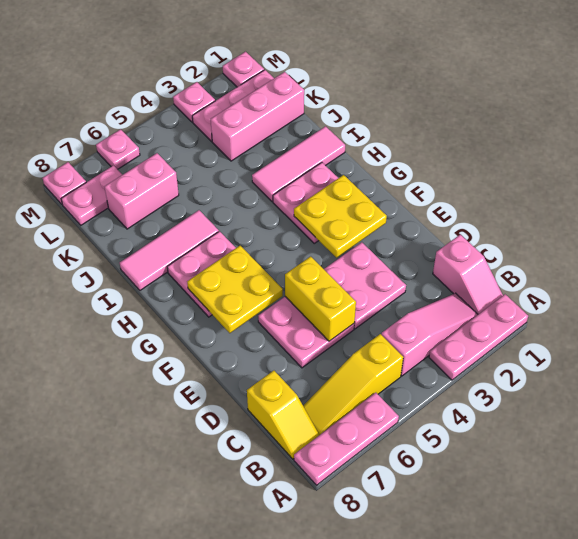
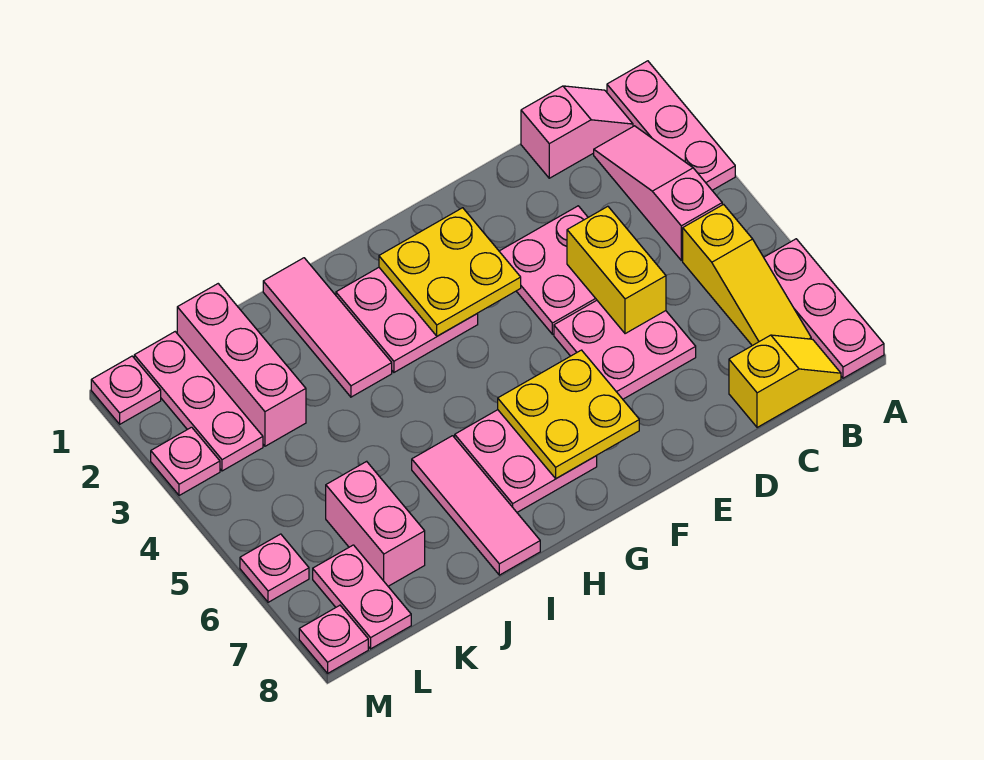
yellow brick D5:E5 level 2 -> yellow brick D4:D5 level 2

